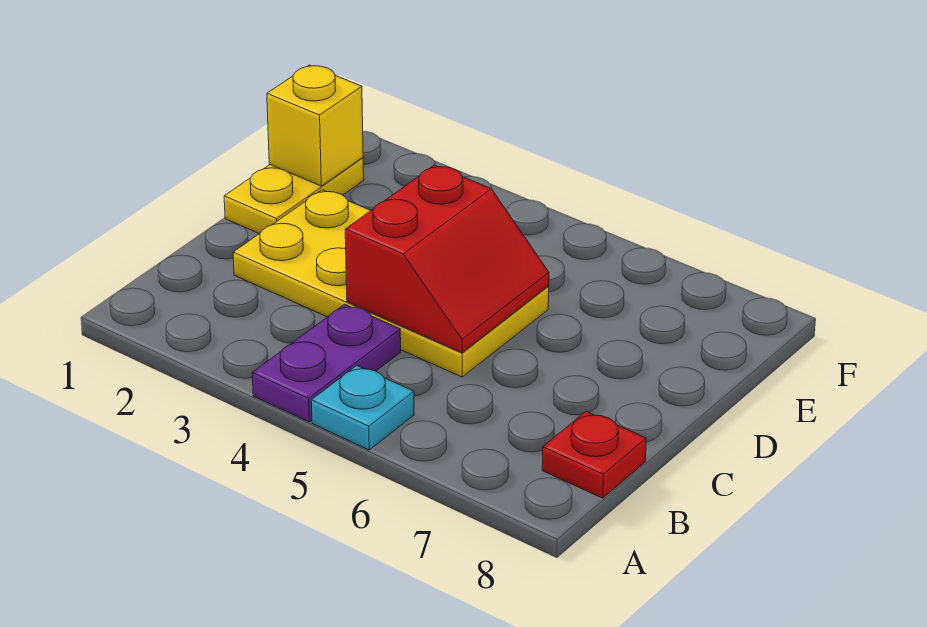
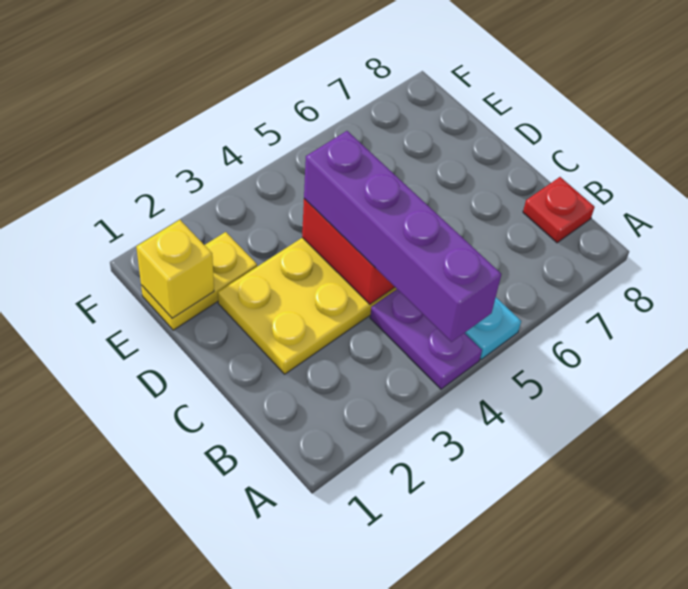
none -> purple brick A4:D4 level 3
yellow plate D1:E1 level 1 -> yellow plate E1:E2 level 1

